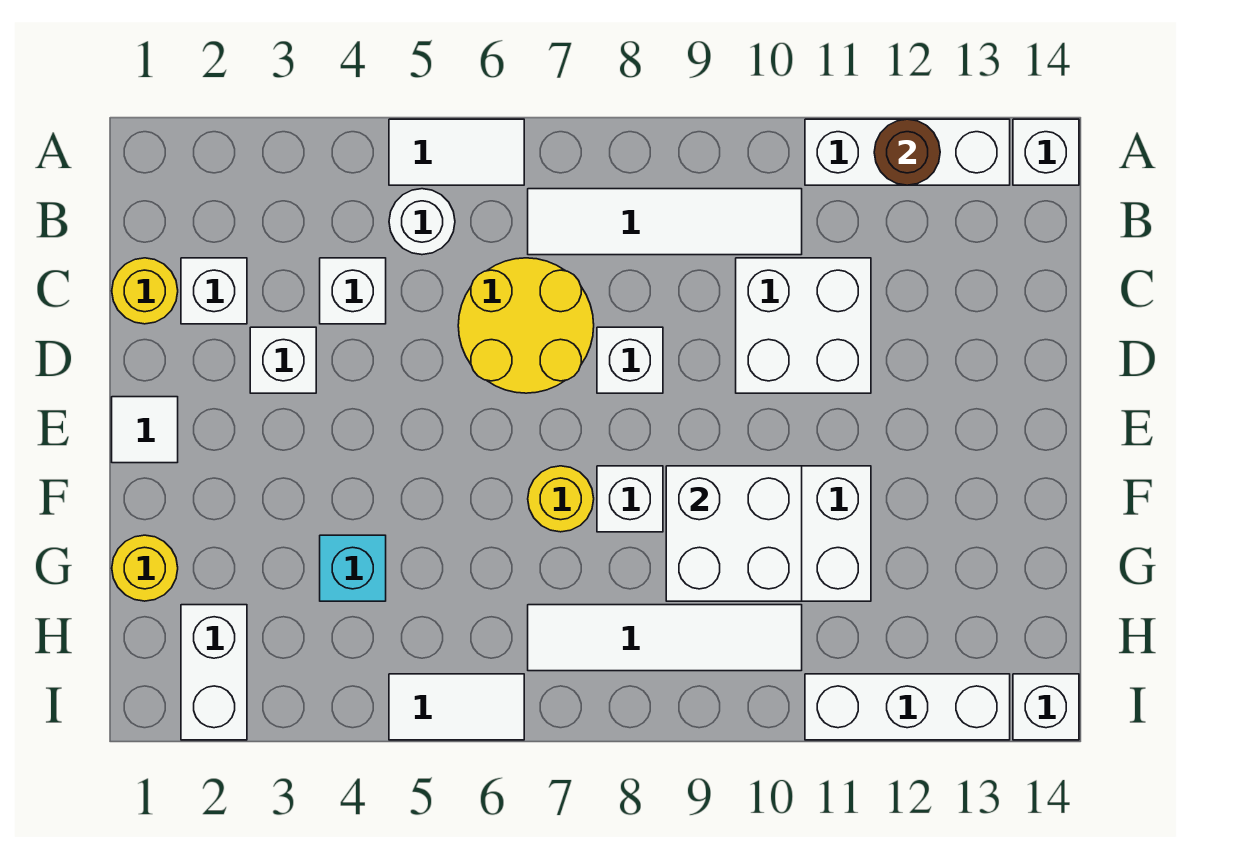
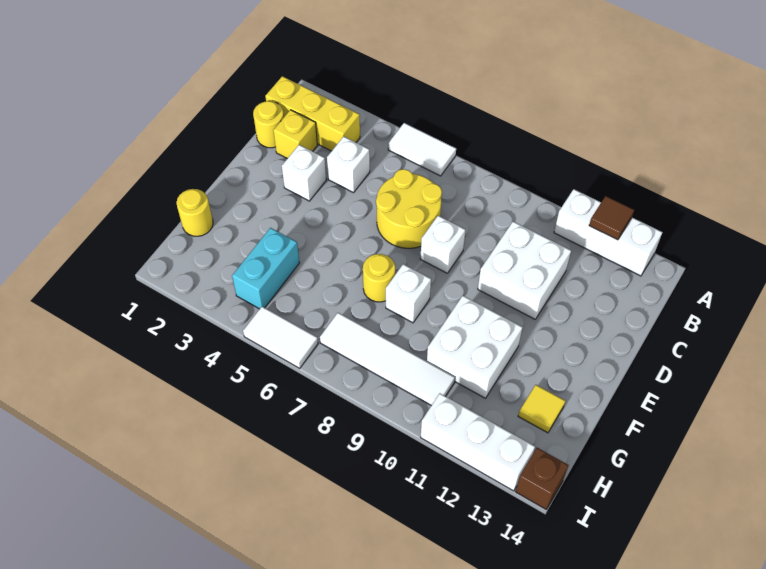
brown round brick A12 level 2 -> brown tile A12 level 2
white brick A14 level 1 -> none
none -> yellow brick B1:B3 level 1
white round brick B5 level 1 -> none
white tile B7:B10 level 1 -> none
white brick C2 level 1 -> yellow brick C2 level 1
white tile E1 level 1 -> none
white brick F9:G10 level 2 -> none
cyan brick G4 level 1 -> cyan brick G4:H4 level 1
none -> yellow tile G13 level 1
white brick H2:I2 level 1 -> none
white brick I14 level 1 -> brown brick I14 level 1

